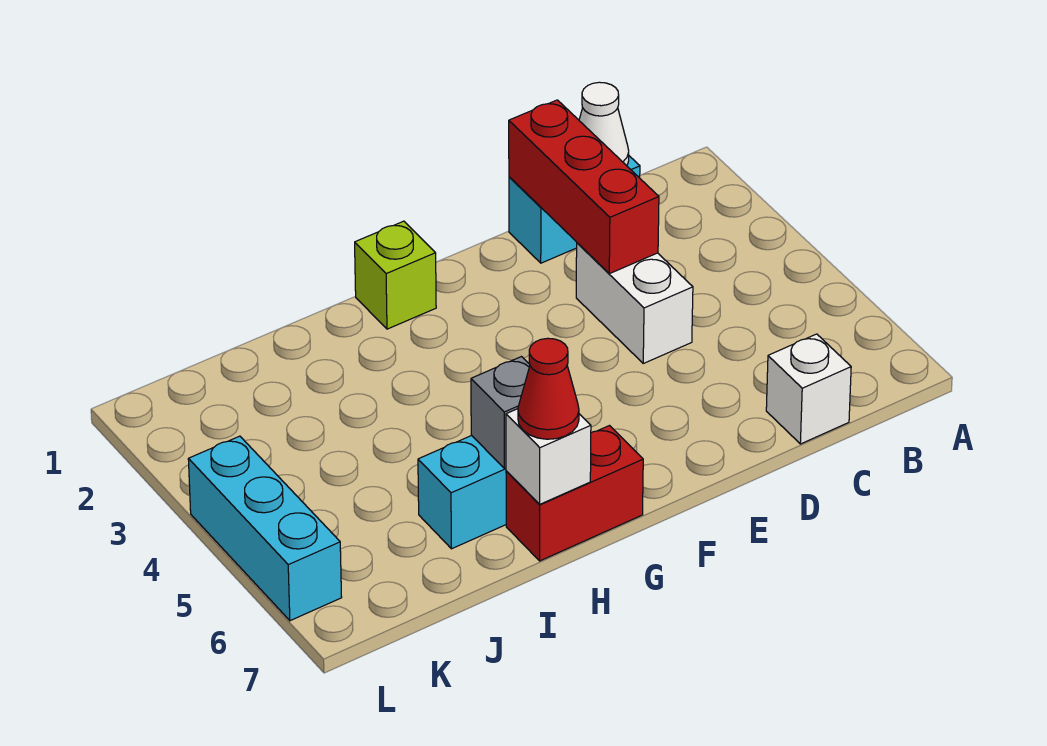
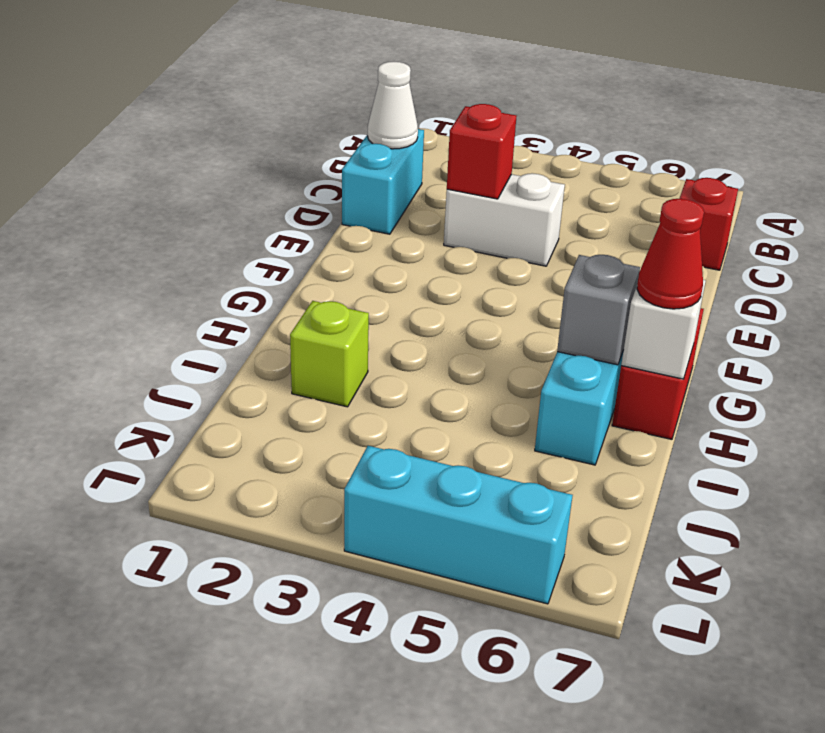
white brick C7 level 1 -> red brick C7 level 1
red brick D1:D3 level 2 -> red brick D3 level 2
lime brick G1 level 1 -> lime brick I2 level 1

